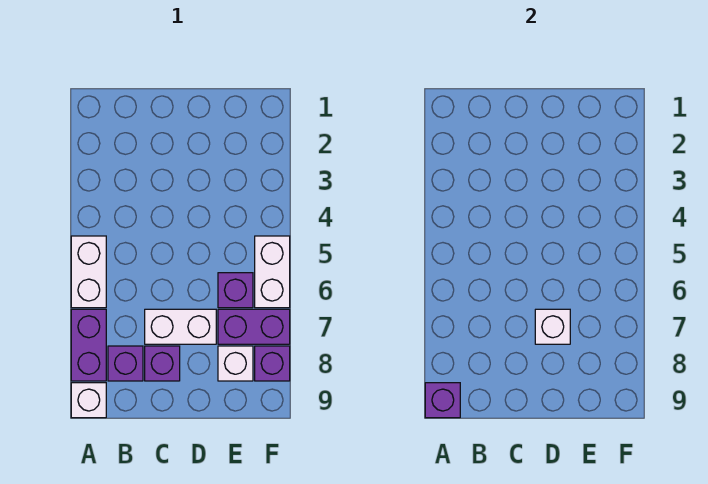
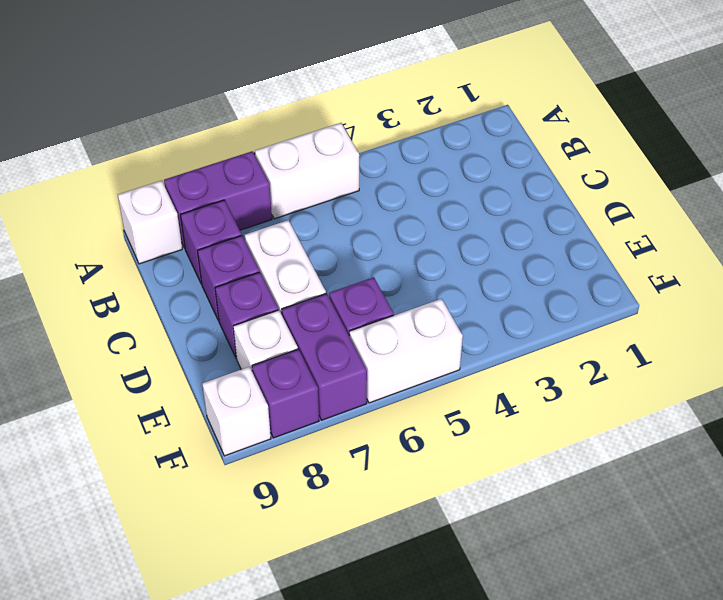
purple brick A9 level 2 -> purple brick D8 level 1
white brick D7 level 2 -> white brick F9 level 1

